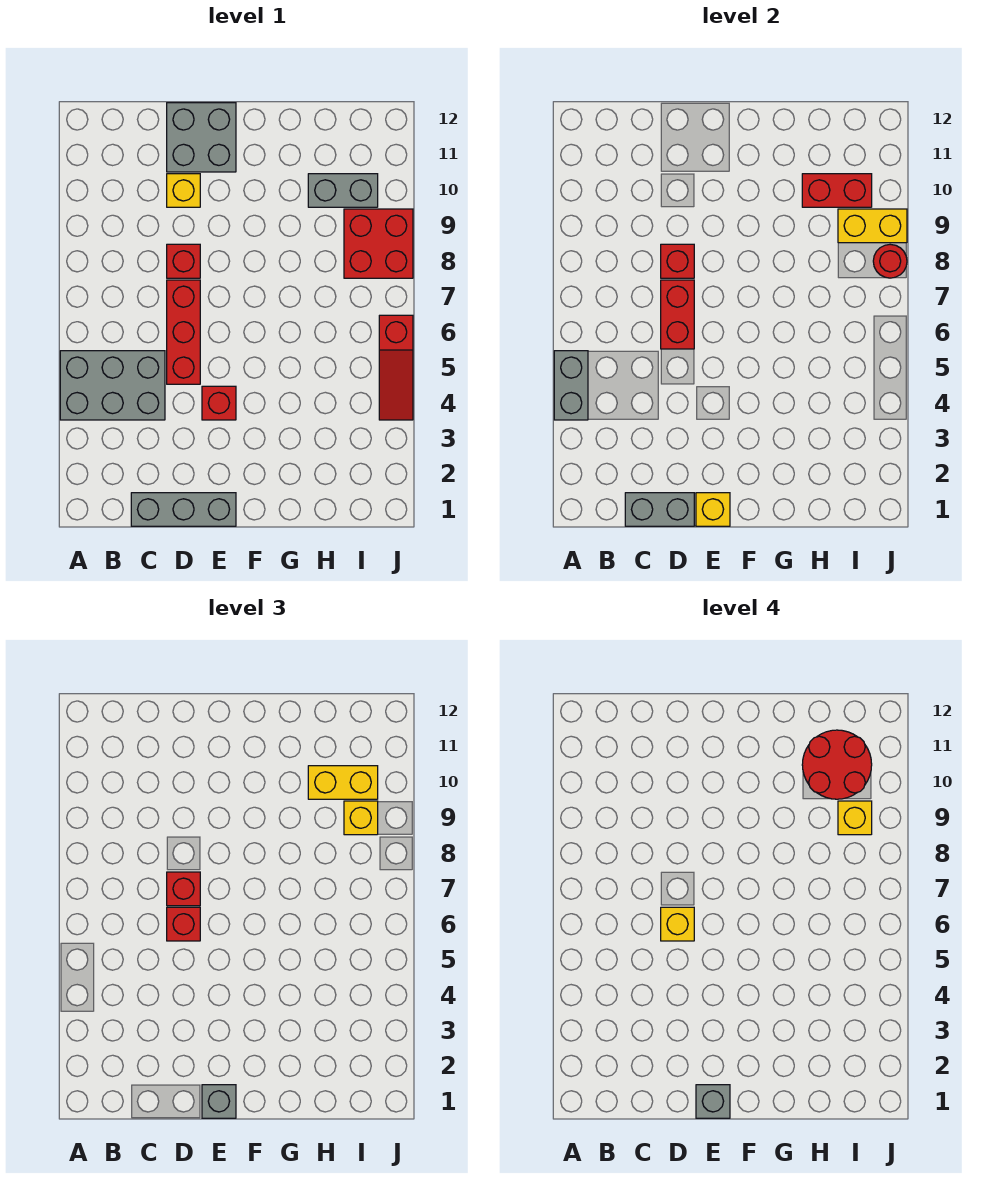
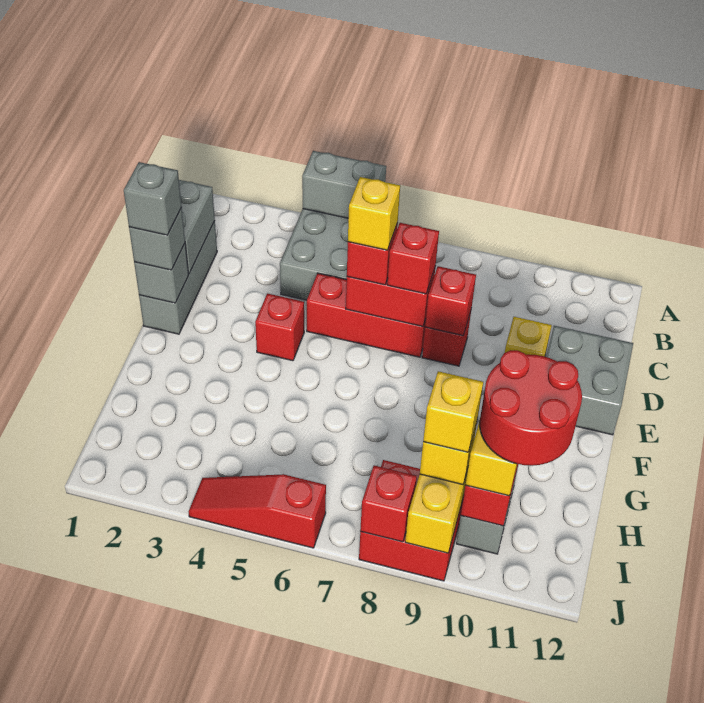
yellow brick E1 level 2 -> grey brick E1 level 2
red round brick J8 level 2 -> red brick J8 level 2

